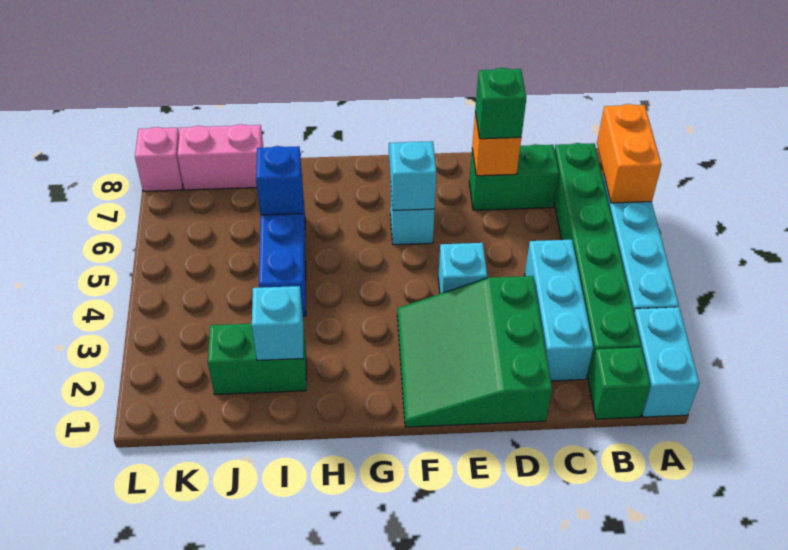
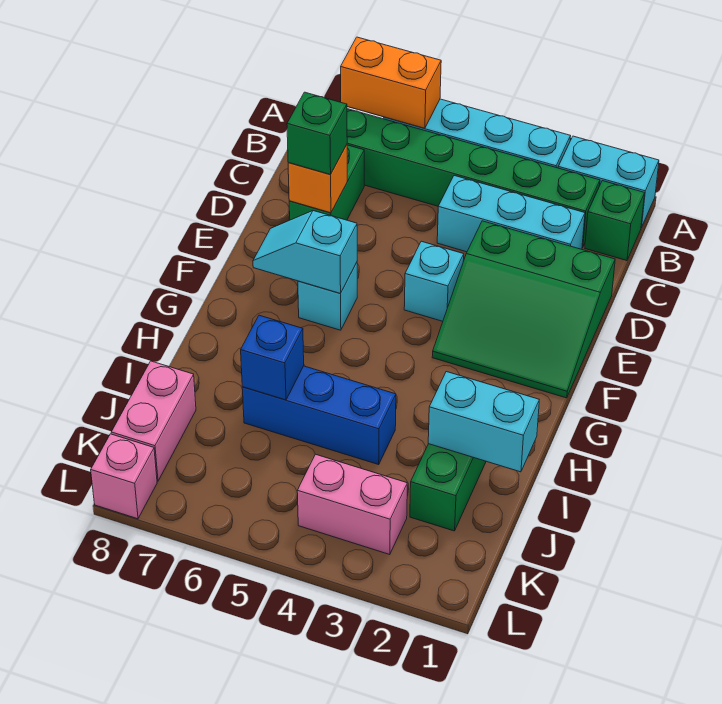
cyan brick I2 level 2 -> cyan brick I1:I2 level 2
none -> pink brick K3:K4 level 1

